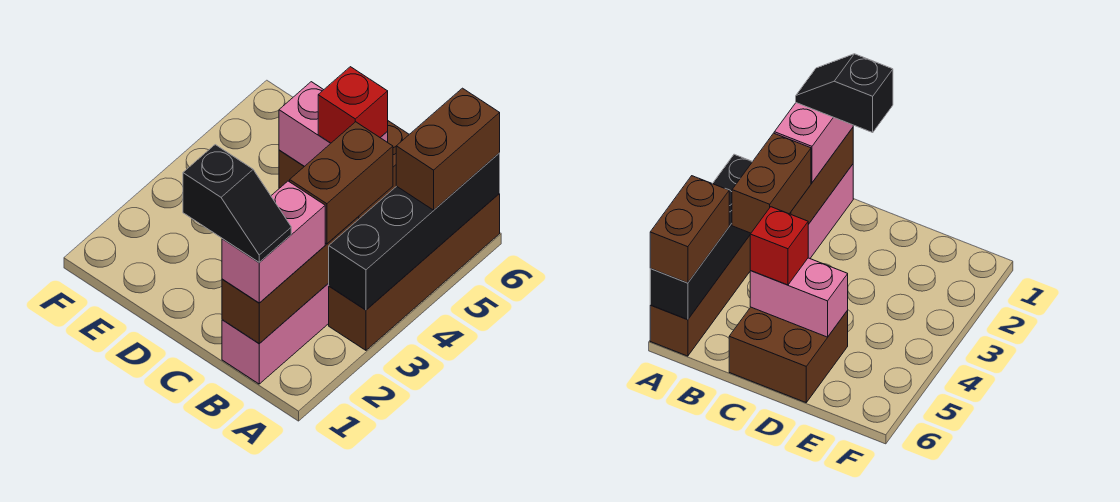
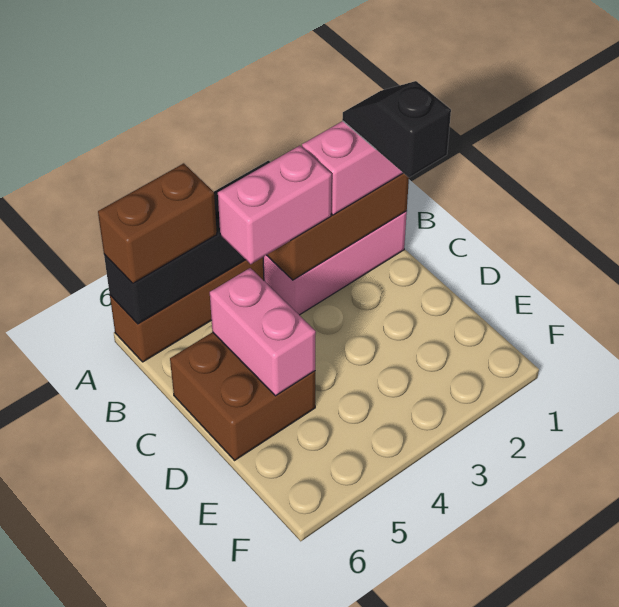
brown brick B3:B4 level 3 -> pink brick B3:B4 level 3
red brick C5 level 3 -> none

